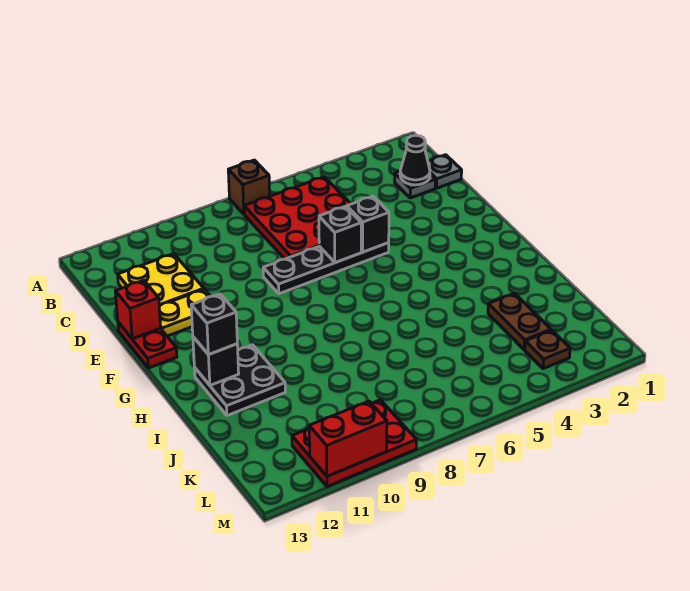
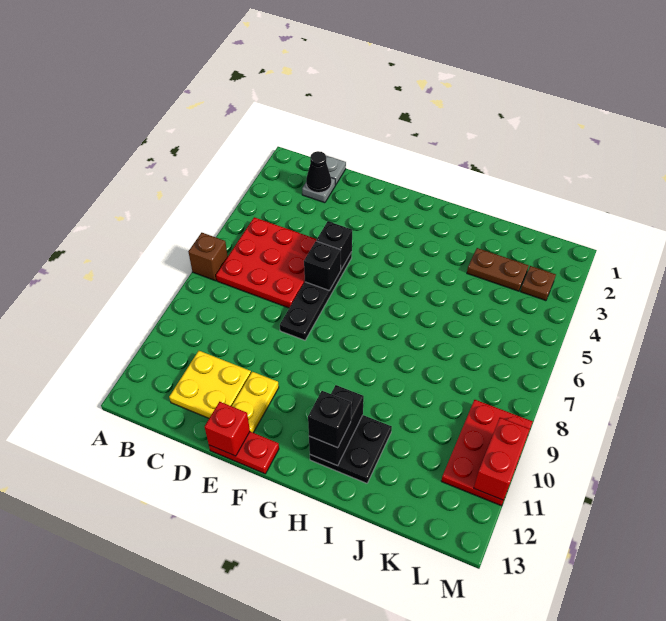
black brick H12 level 2 -> black brick H11:H12 level 2

